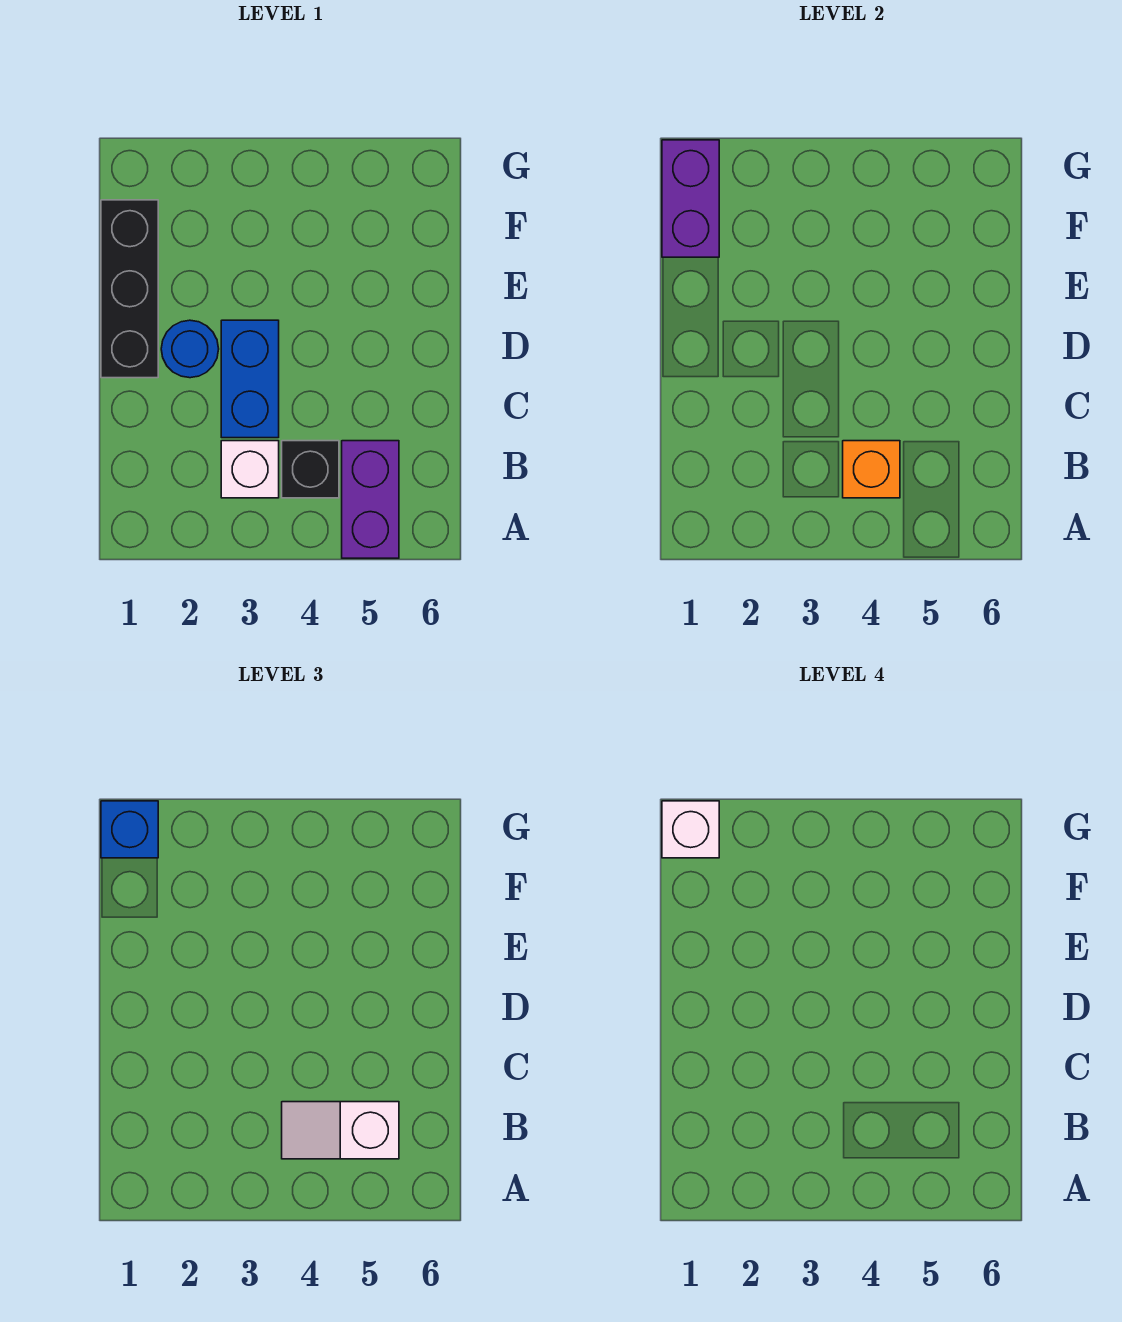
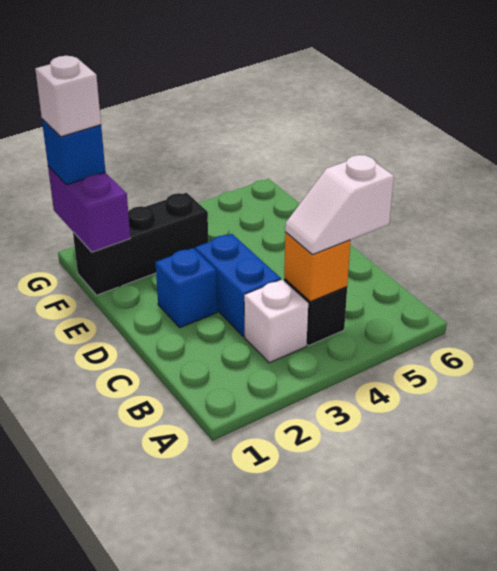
purple brick A5:B5 level 1 -> none
black brick D1:F1 level 1 -> black brick F1:F3 level 1
blue round brick D2 level 1 -> blue brick D2 level 1

